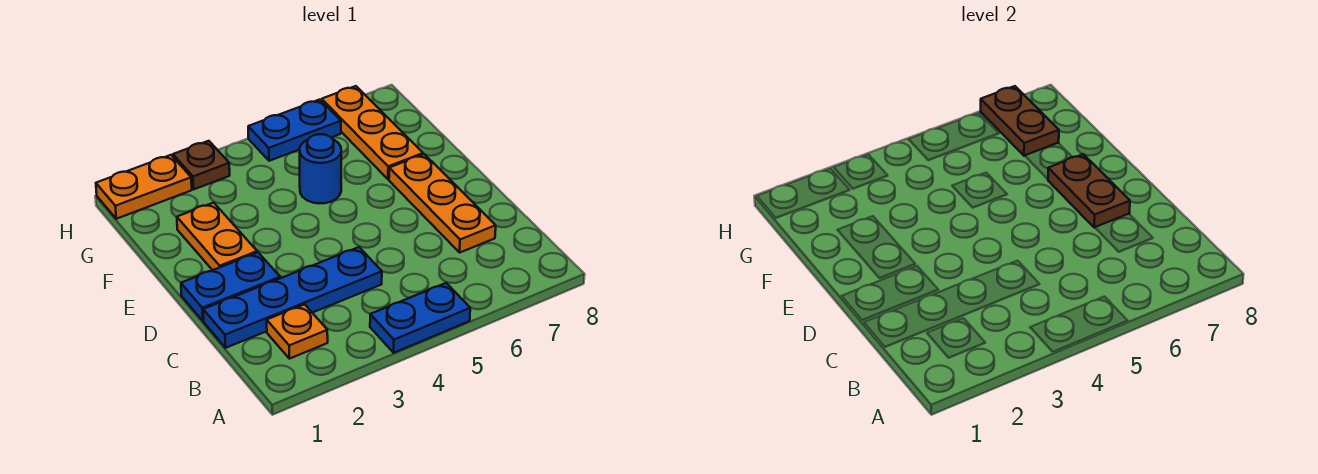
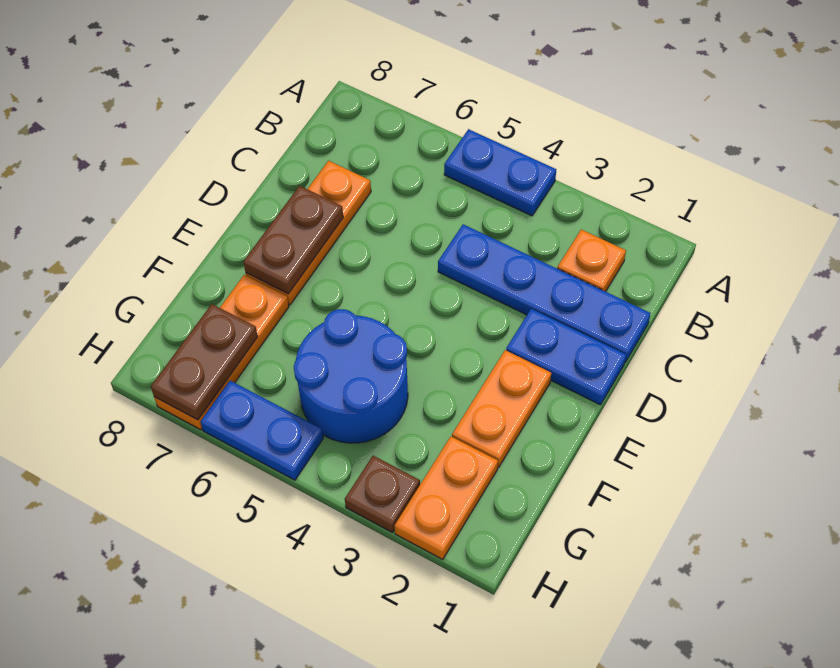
blue round brick F5 level 1 -> blue round brick F4:G5 level 1
orange plate H1:H2 level 1 -> orange plate G2:H2 level 1

